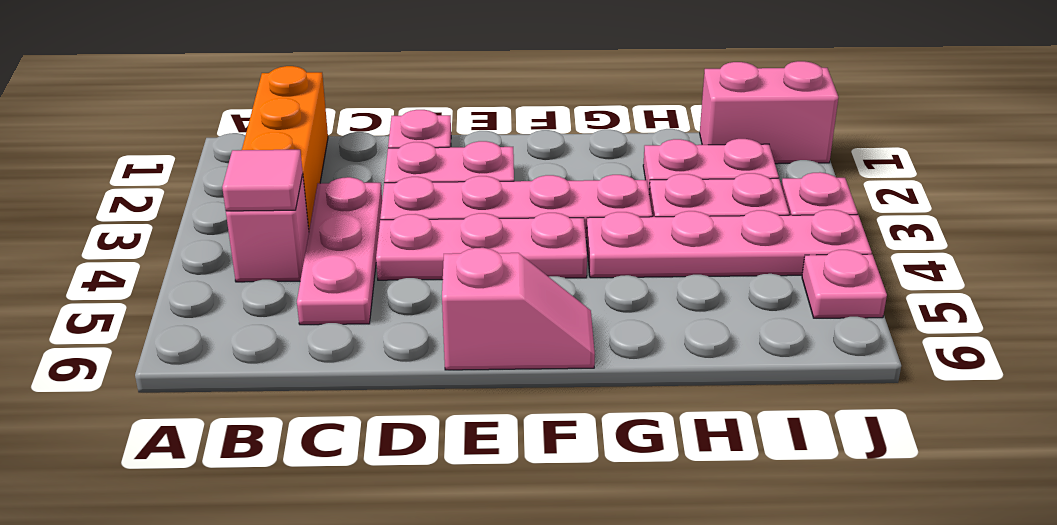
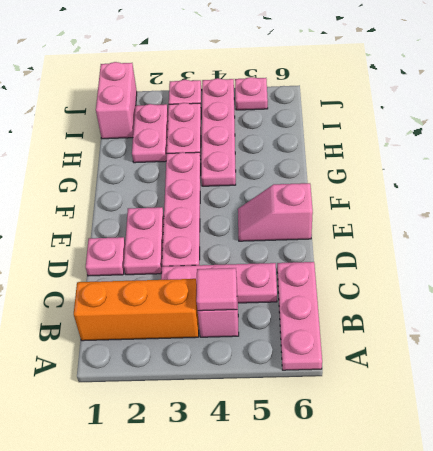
pink plate D4:F4 level 1 -> pink plate A6:C6 level 1
pink slope E6:F6 level 1 top E -> pink slope E5:E6 level 1 top 6

